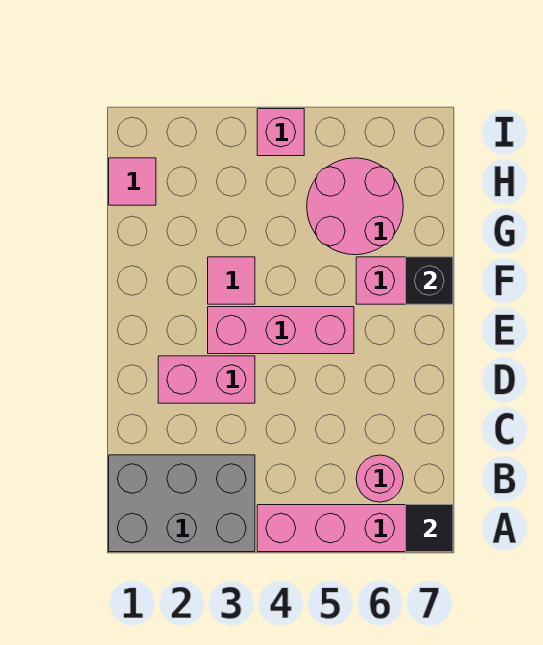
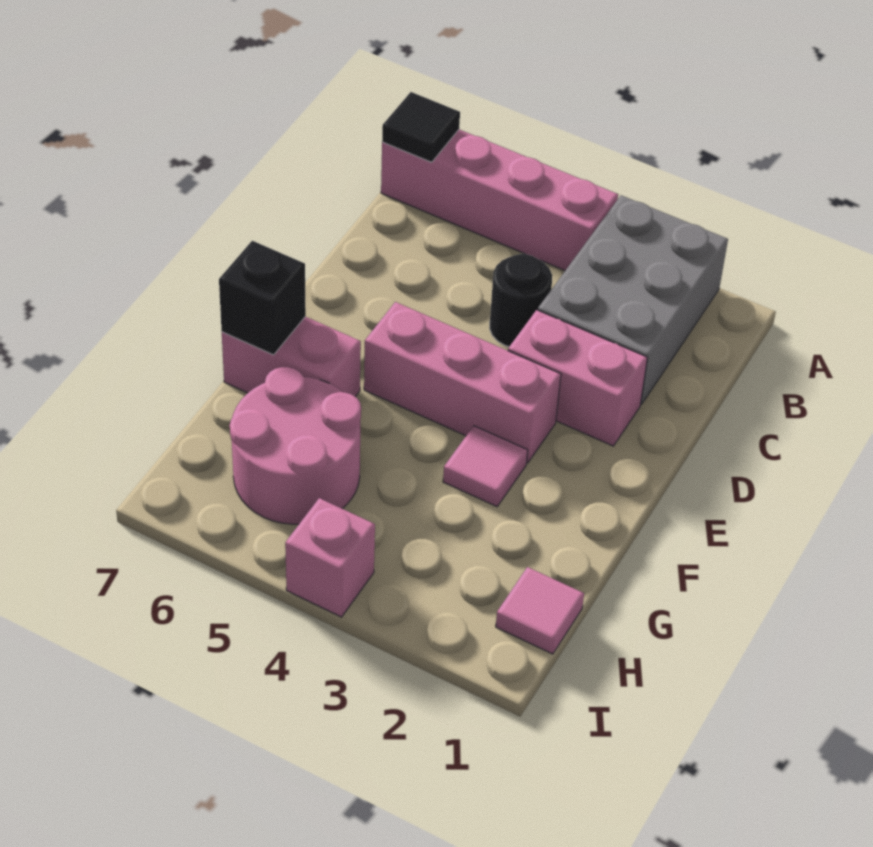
grey brick A1:B3 level 1 -> grey brick A2:C3 level 1
pink round brick B6 level 1 -> none
none -> black round brick C4 level 1

